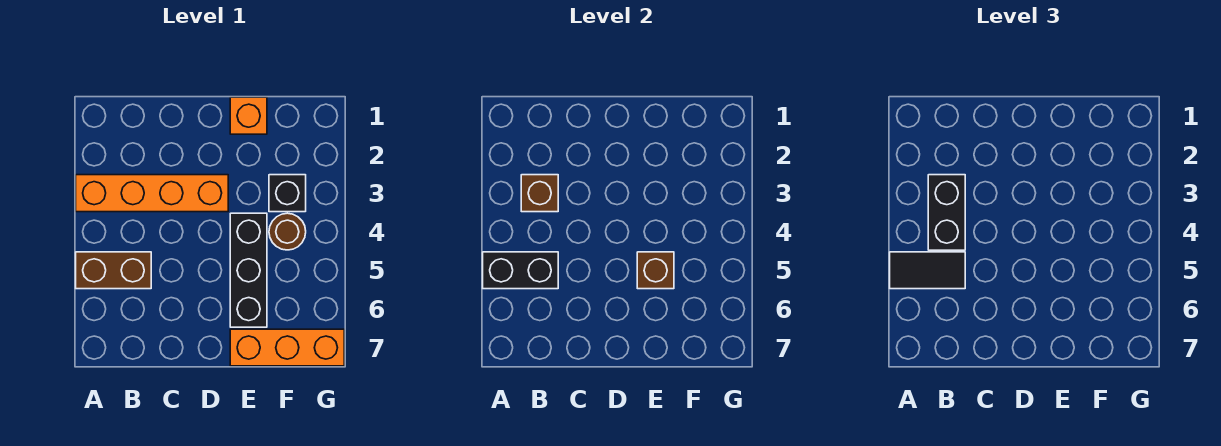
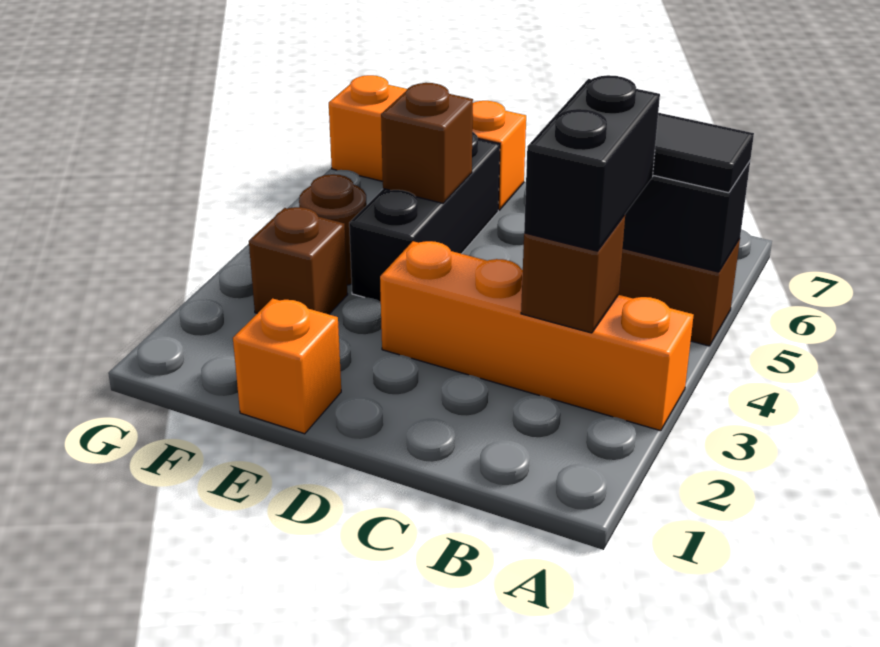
black brick F3 level 1 -> brown brick F3 level 1

